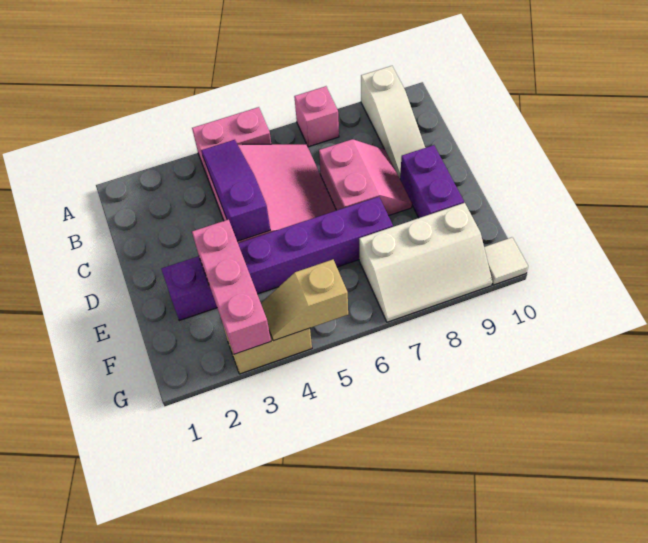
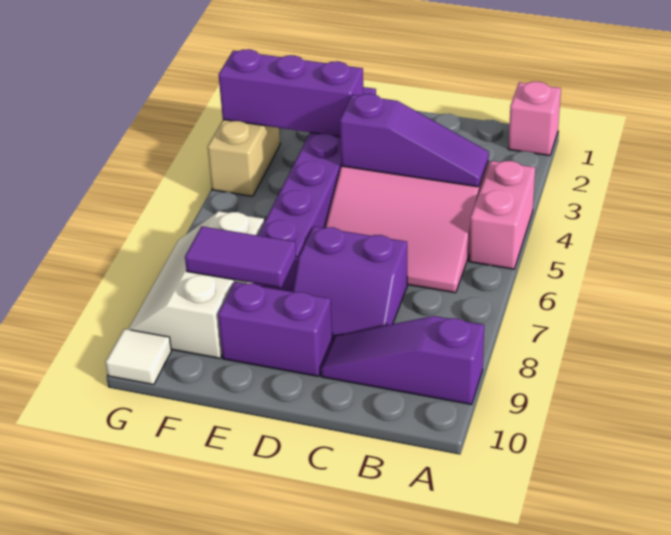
pink brick A7 level 1 -> pink brick A1 level 1
white slope A9:C9 level 1 top A -> purple slope A9:C9 level 1 top A
pink slope C7:D8 level 1 top 7 -> purple slope C7:D8 level 1 top 7
pink brick E3:G3 level 2 -> purple brick E3:G3 level 2
none -> purple tile E8:F8 level 2
tan slope G4:G5 level 2 top 5 -> none

